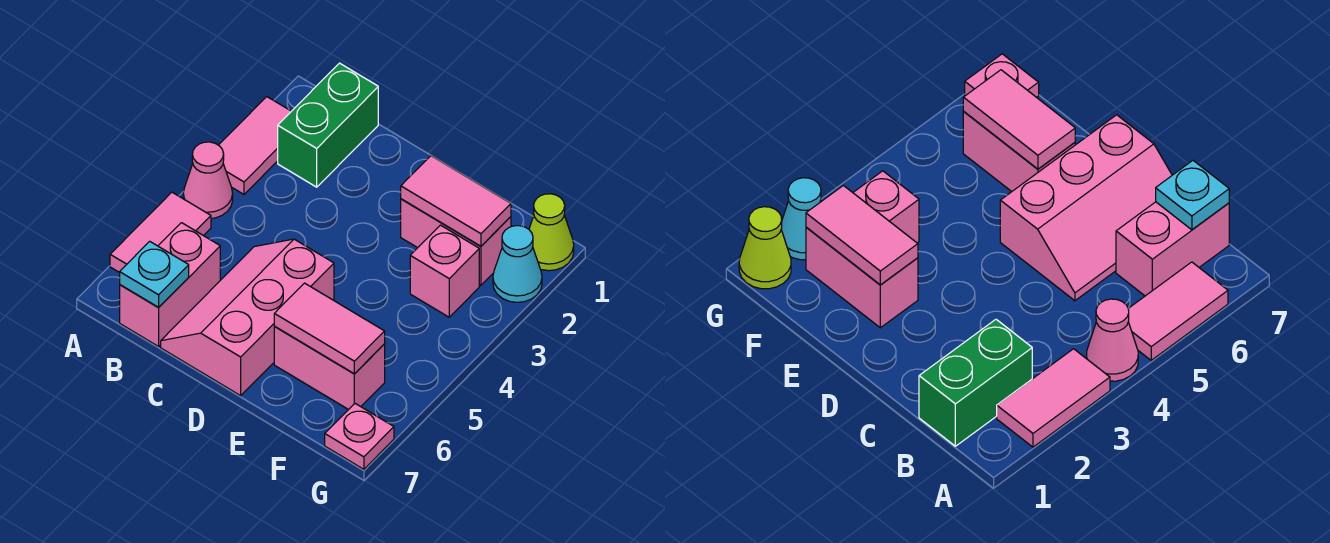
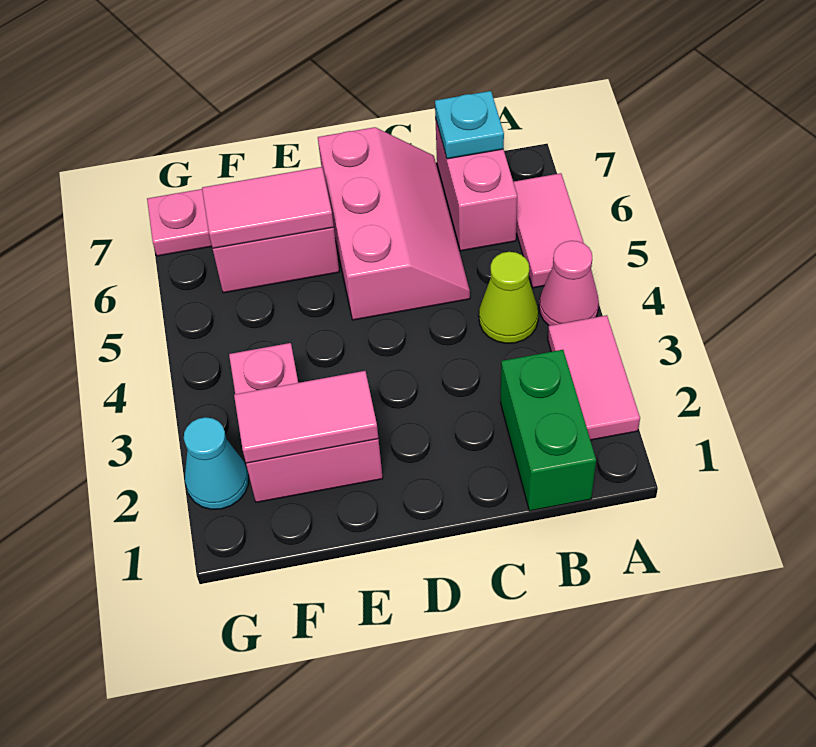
lime cone G1 level 1 -> lime cone B4 level 1

